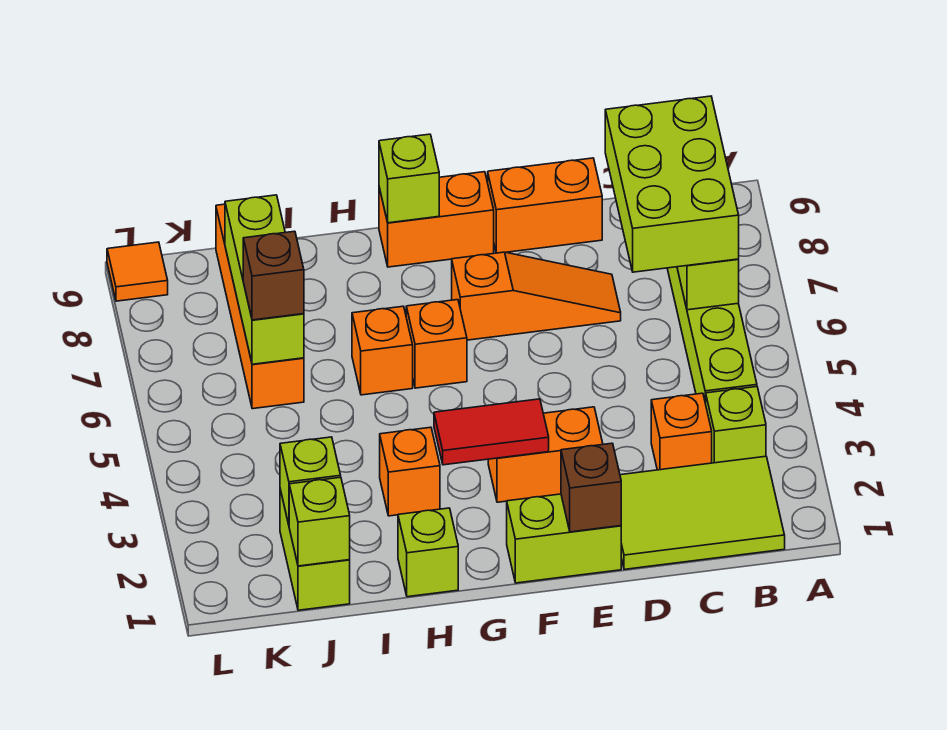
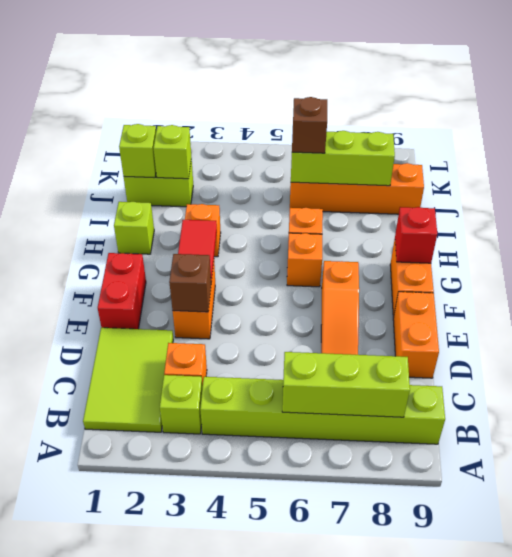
lime brick B6:C8 level 3 -> none
lime brick E1:F1 level 1 -> red brick E1:F1 level 1
brown brick E1 level 2 -> brown brick E3 level 2
lime brick G9 level 2 -> red brick G9 level 2
orange tile L9 level 1 -> none

